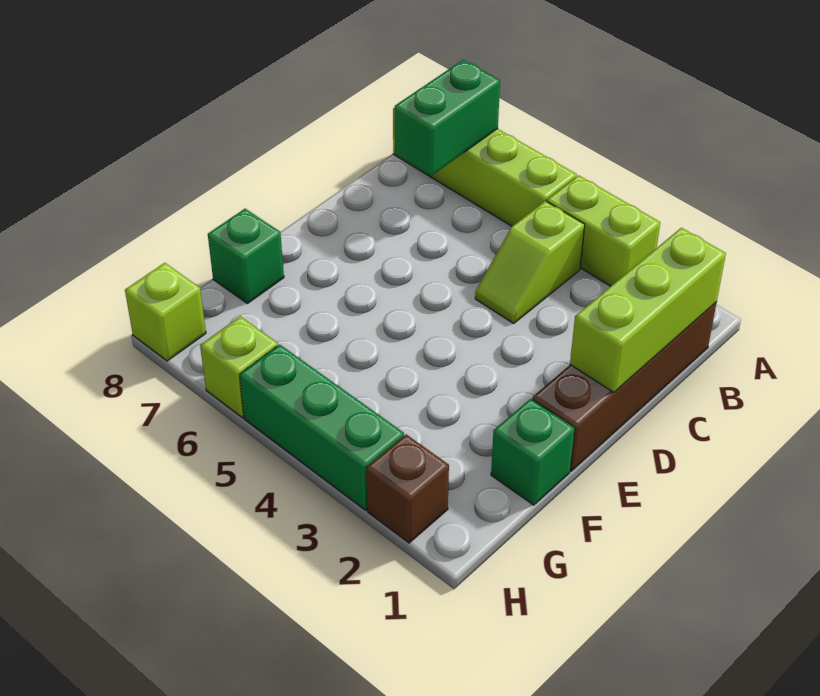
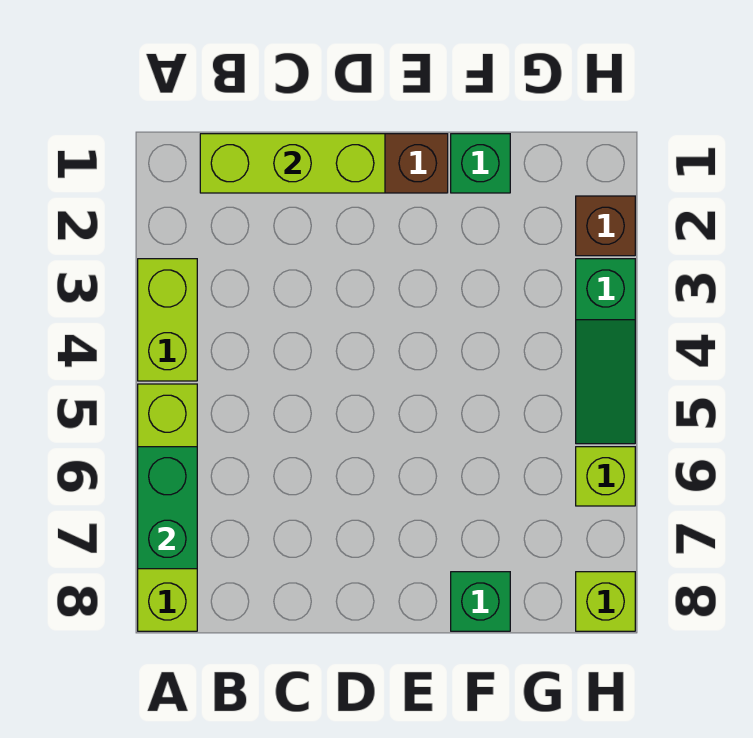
green brick A7:B7 level 2 -> green brick A6:A7 level 2
lime slope B4:C4 level 1 top B -> none
green brick H3:H5 level 1 -> green slope H3:H5 level 1 top 3

